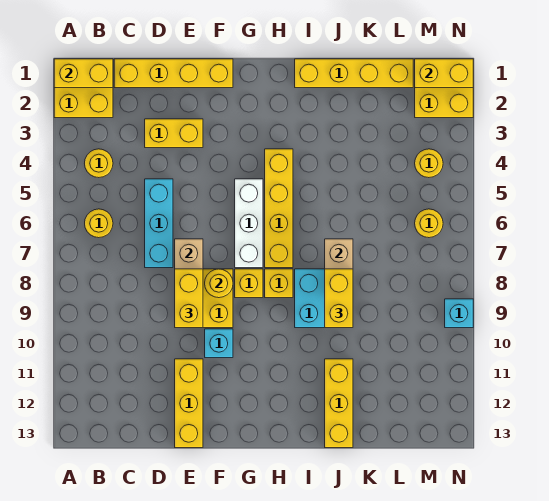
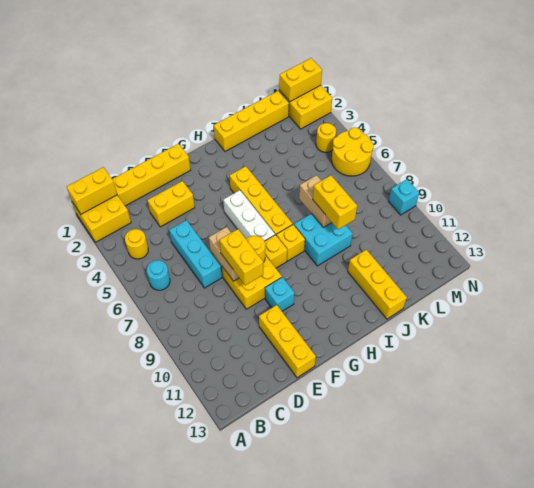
yellow round brick B6 level 1 -> cyan round brick B6 level 1
yellow round brick M6 level 1 -> yellow round brick M5:N6 level 1

